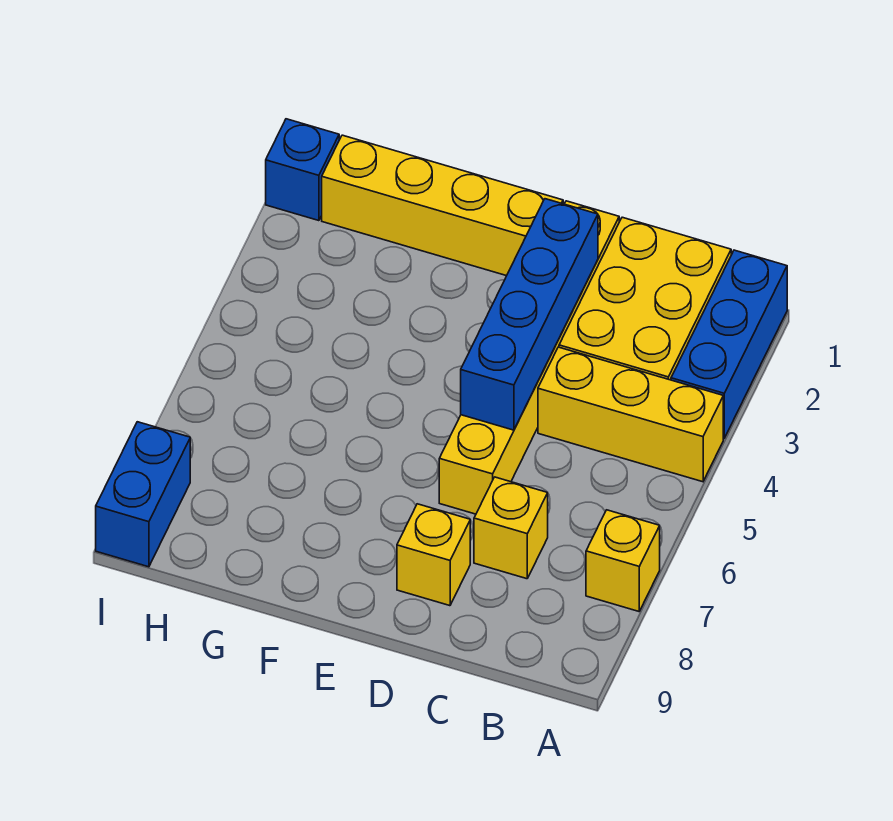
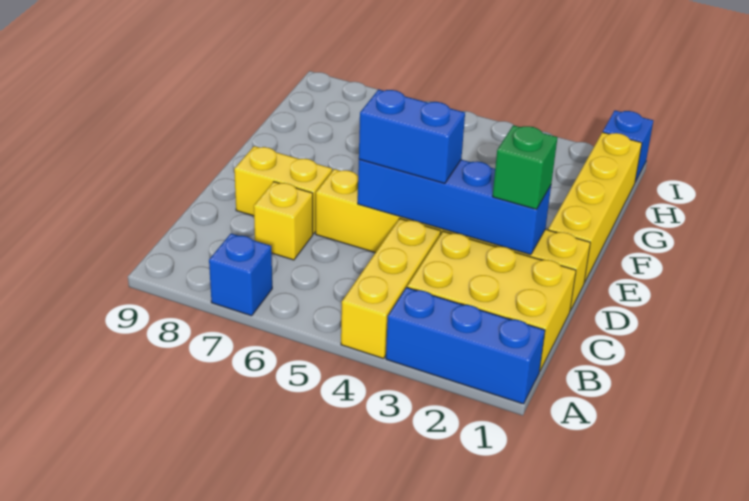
yellow brick A7 level 1 -> blue brick A7 level 1
none -> green brick D2 level 3
yellow brick D8 level 1 -> yellow brick D7:D8 level 1
blue brick I8:I9 level 1 -> blue brick D4:D5 level 3

